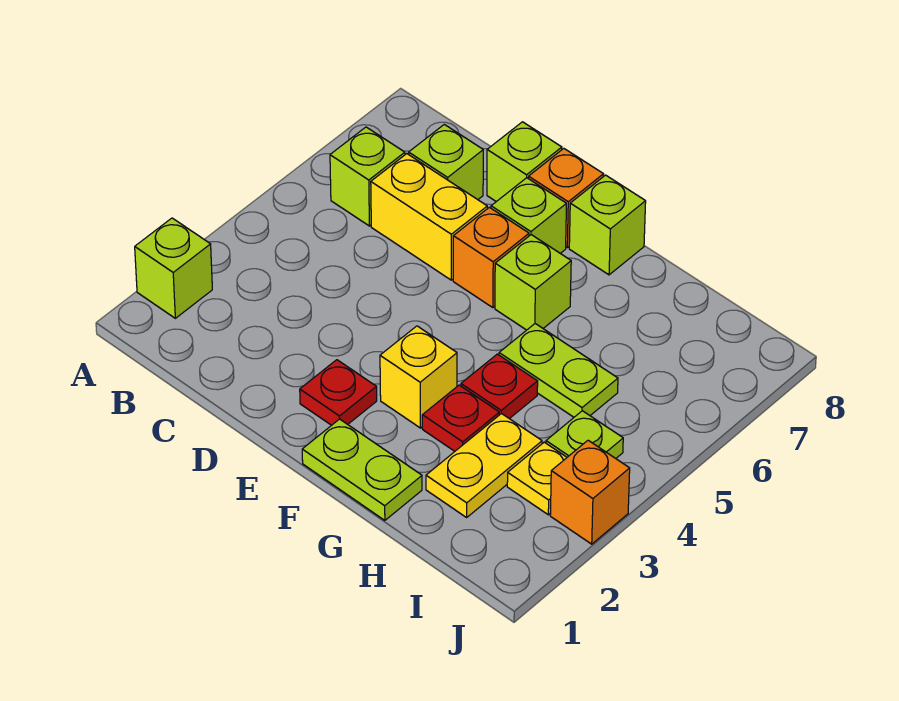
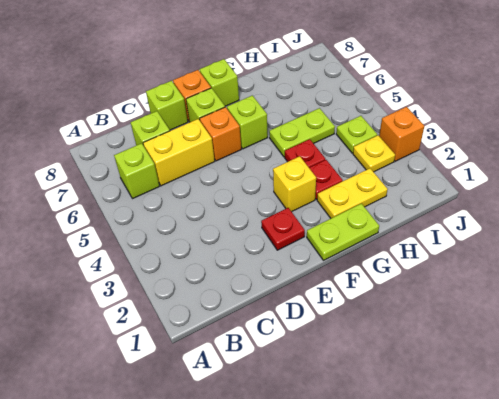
lime brick A2 level 1 -> none
yellow plate H2:H3 level 1 -> yellow plate G2:H2 level 1

